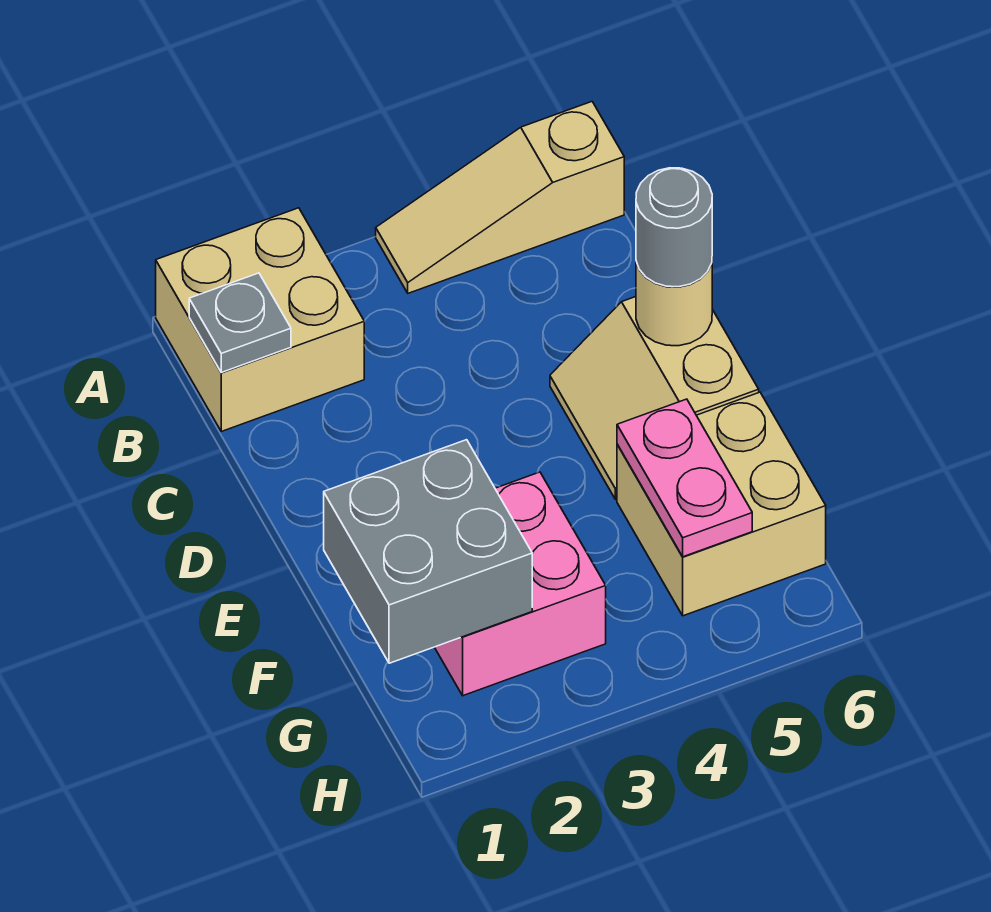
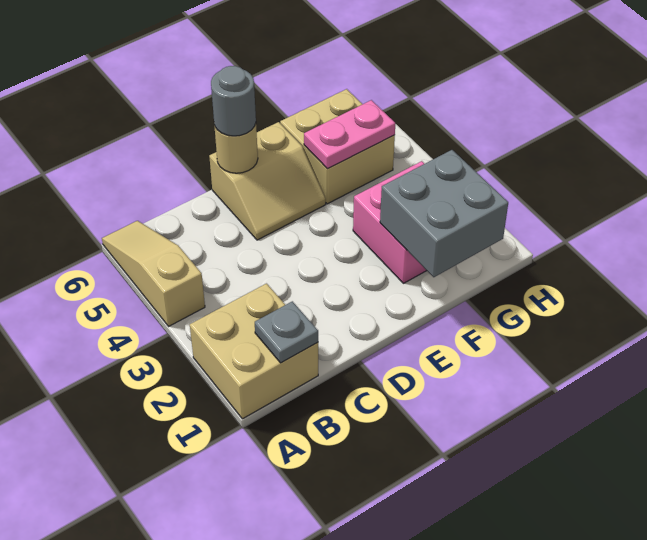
tan slope A4:A6 level 1 top 6 -> tan slope A4:A6 level 1 top 4

